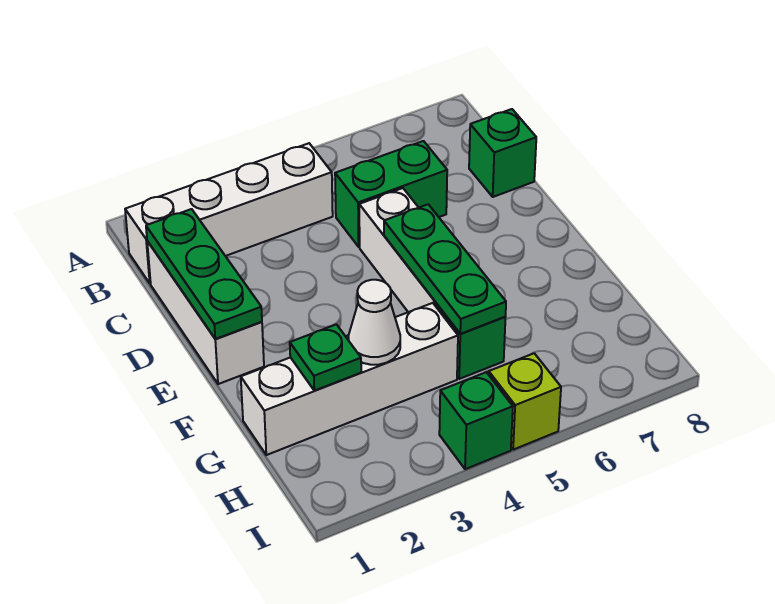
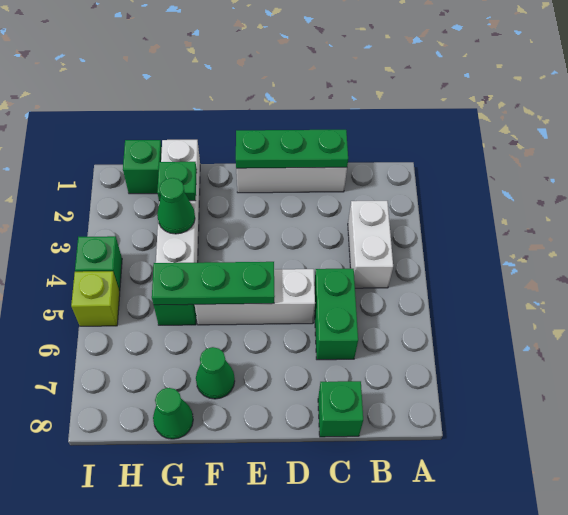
white brick B1:B4 level 1 -> white brick B3:B4 level 1
none -> green cone F7 level 1
white cone G3 level 2 -> green cone G3 level 2
none -> green cone G8 level 1
none -> green brick H1 level 1

